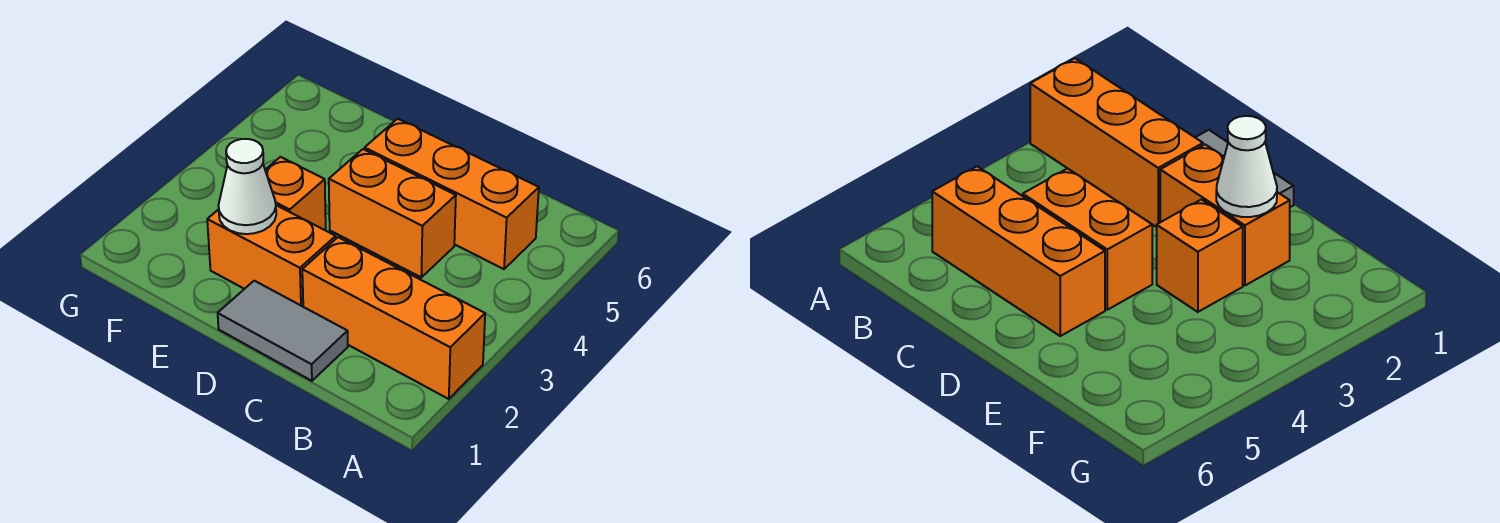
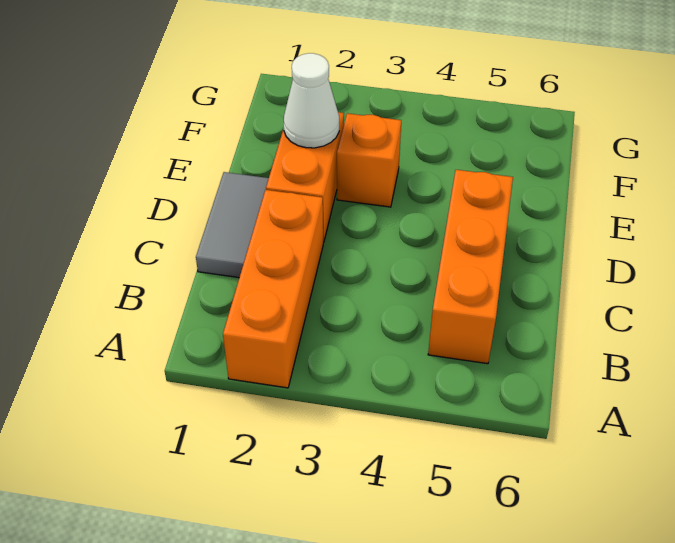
orange brick C4:D4 level 1 -> none

